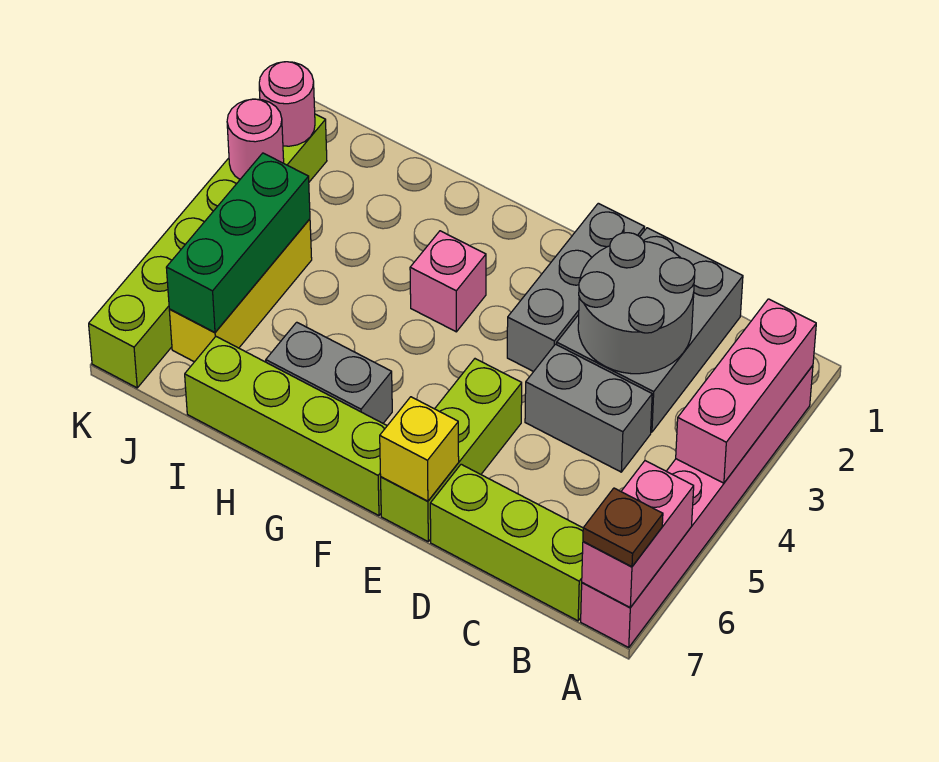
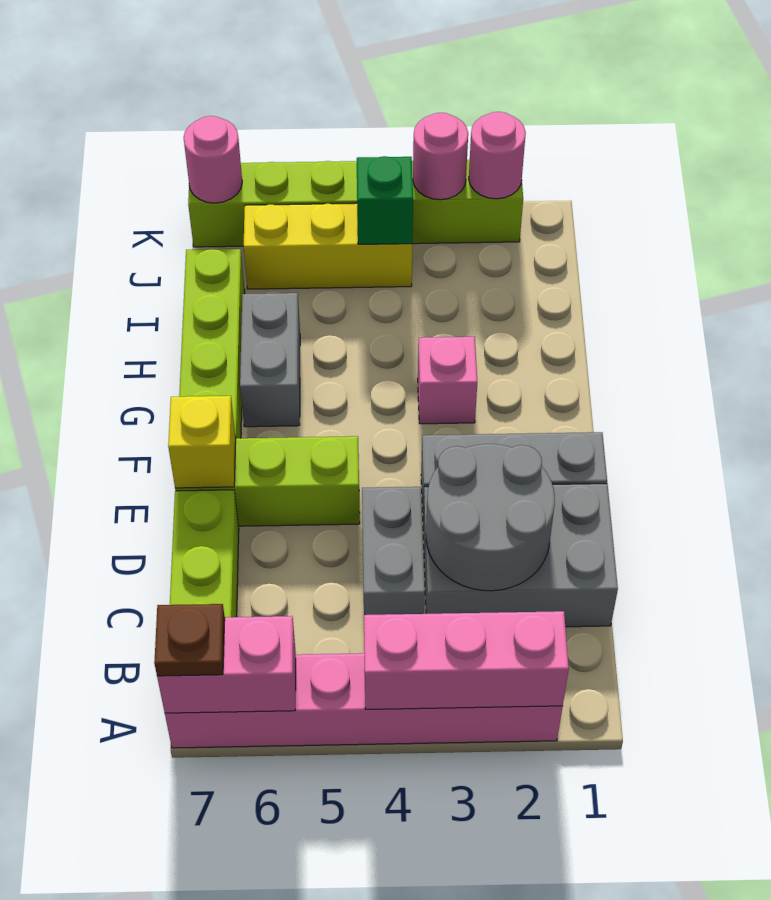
green brick J4:J6 level 2 -> green brick J4 level 2
none -> pink round brick K7 level 2

